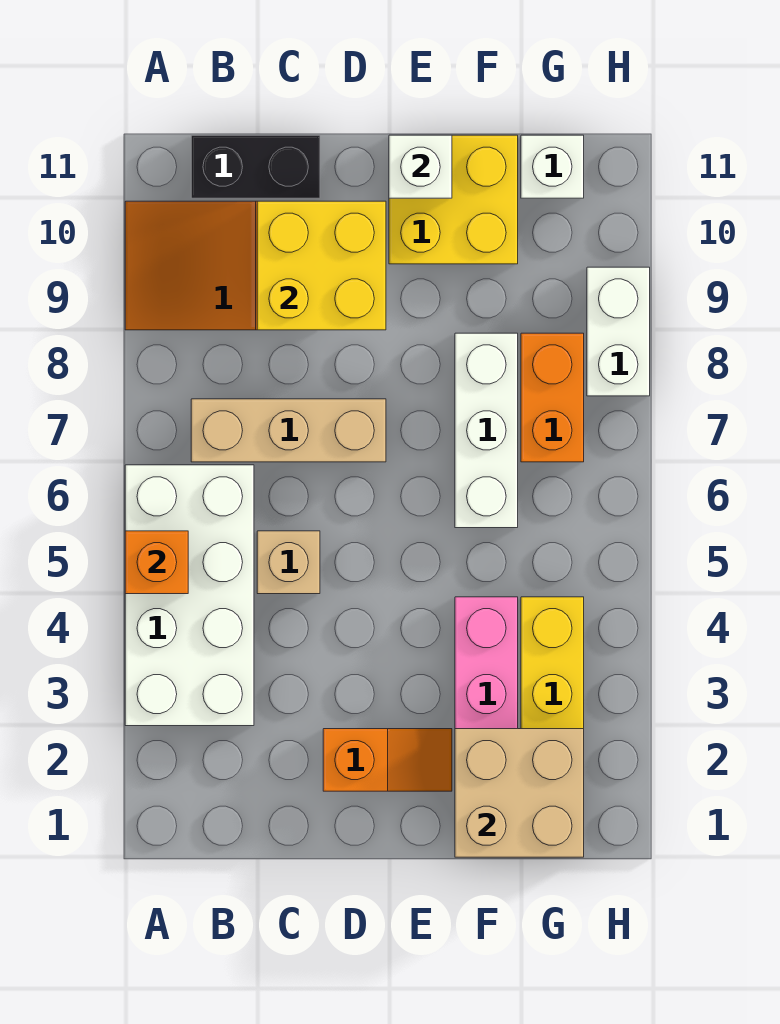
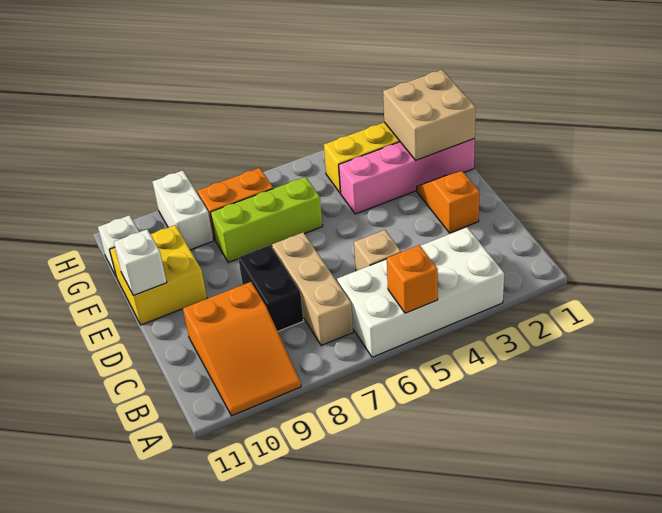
black brick B11:C11 level 1 -> black brick C8:D8 level 1
yellow brick C9:D10 level 2 -> none
white brick F6:F8 level 1 -> lime brick F6:F8 level 1
white brick H8:H9 level 1 -> white brick G9:H9 level 1

